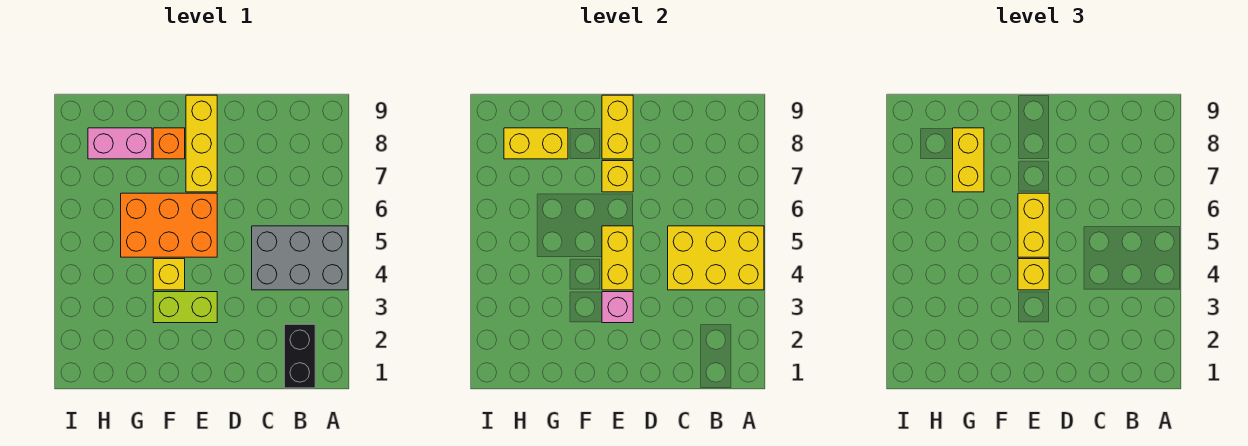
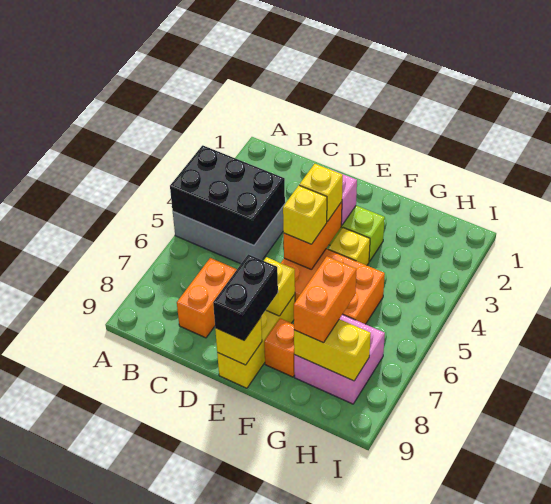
yellow brick A4:C5 level 2 -> black brick A4:C5 level 2
black brick B1:B2 level 1 -> black brick E8:E9 level 3
none -> orange brick C7:C8 level 1
yellow brick E4:E5 level 2 -> orange brick E4:E5 level 2
yellow brick E5:E6 level 3 -> yellow brick E5 level 3
yellow brick E8:E9 level 2 -> yellow brick E9 level 2
yellow brick G7:G8 level 3 -> orange brick G7:G8 level 3
pink brick G8:H8 level 1 -> pink brick G7:H8 level 1

